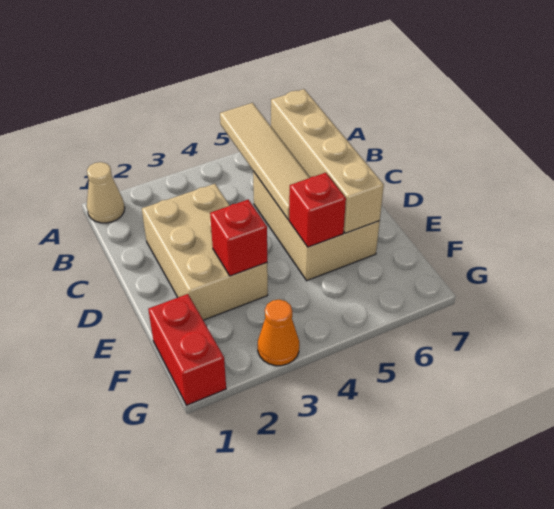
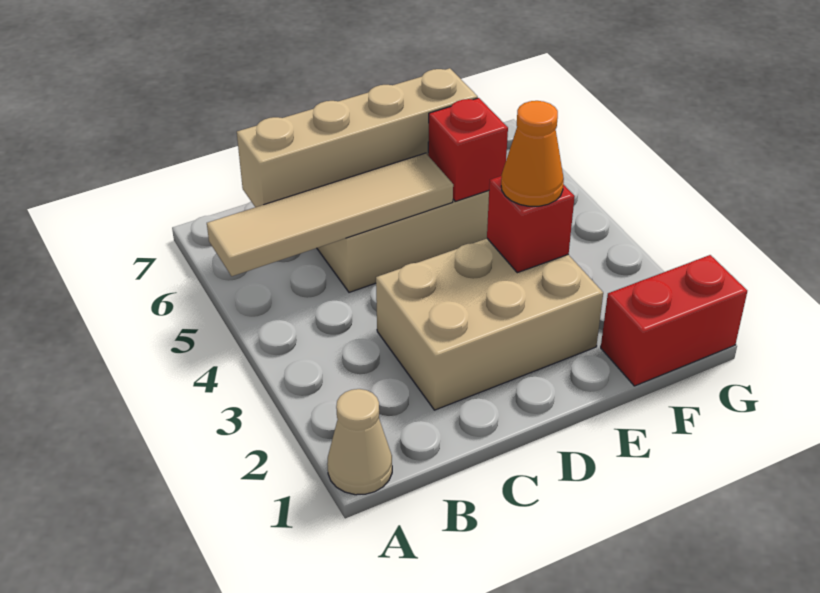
orange cone G3 level 1 -> orange cone E3 level 3

